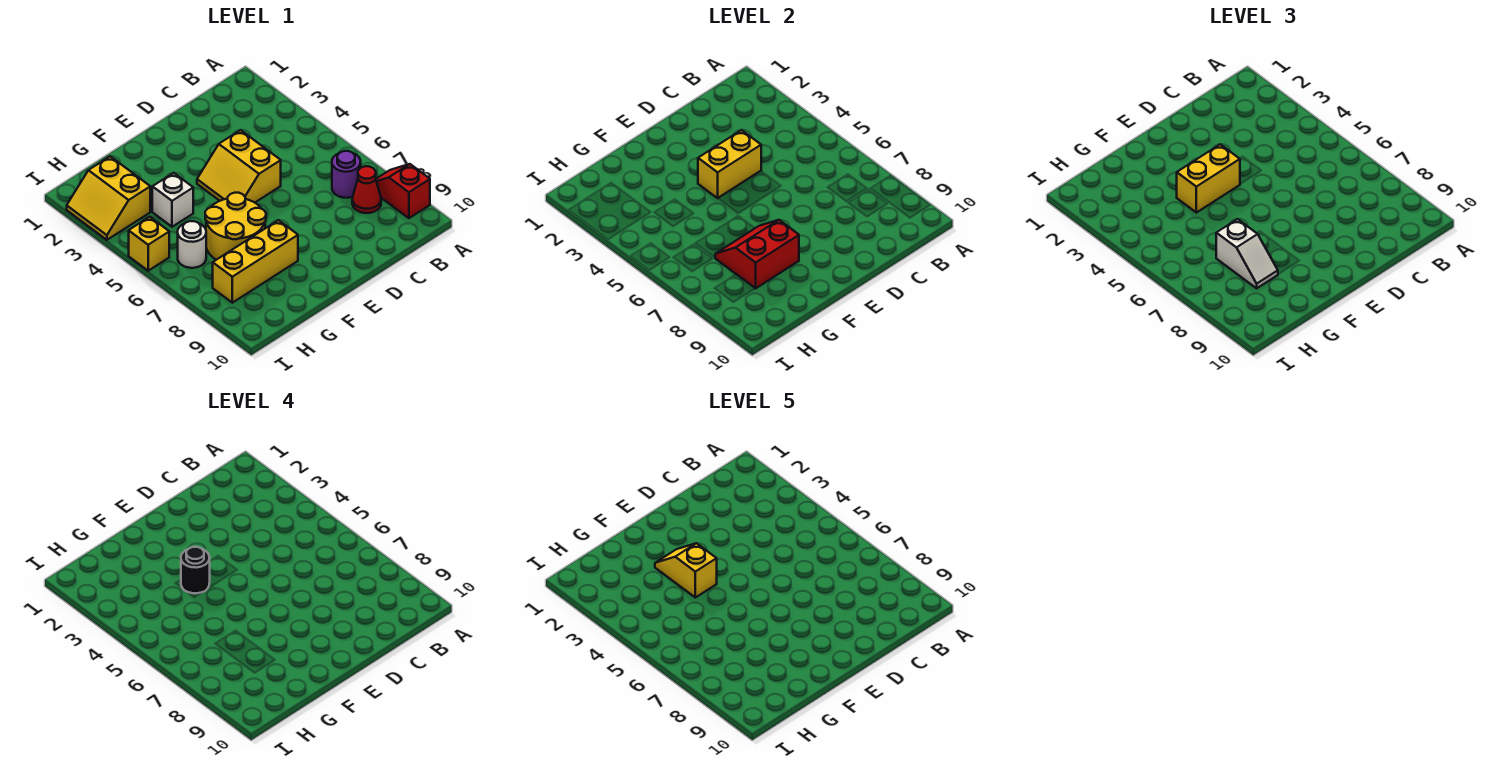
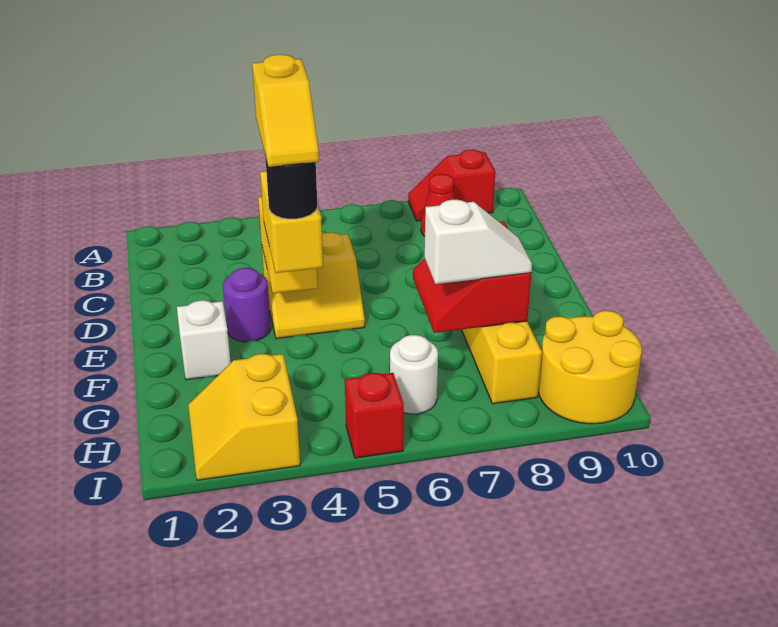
purple round brick B7 level 1 -> purple round brick E3 level 1
yellow slope F3:F4 level 5 top 4 -> yellow slope E4:F4 level 5 top E
yellow round brick F6:G7 level 1 -> yellow round brick H9:I10 level 1
white brick G4 level 1 -> white brick F2 level 1
yellow slope H2:I3 level 1 top H -> yellow slope H2:I3 level 1 top 3
yellow brick I5 level 1 -> red brick I5 level 1

